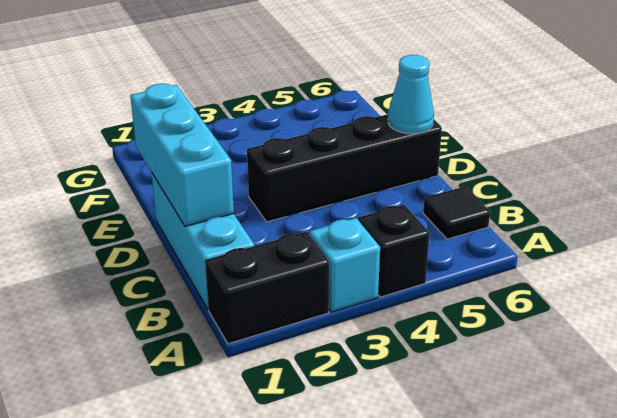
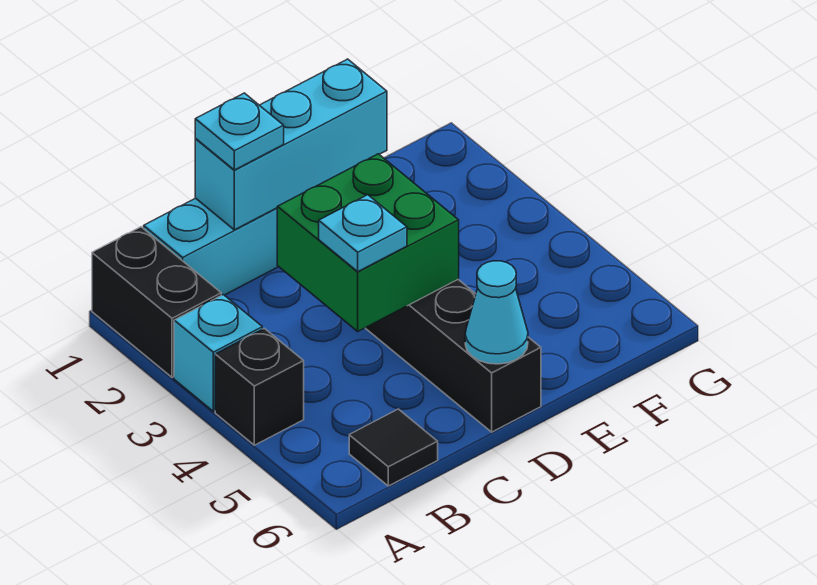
none -> cyan plate C1 level 3
none -> green brick C3:D4 level 2
none -> cyan plate C4 level 3

